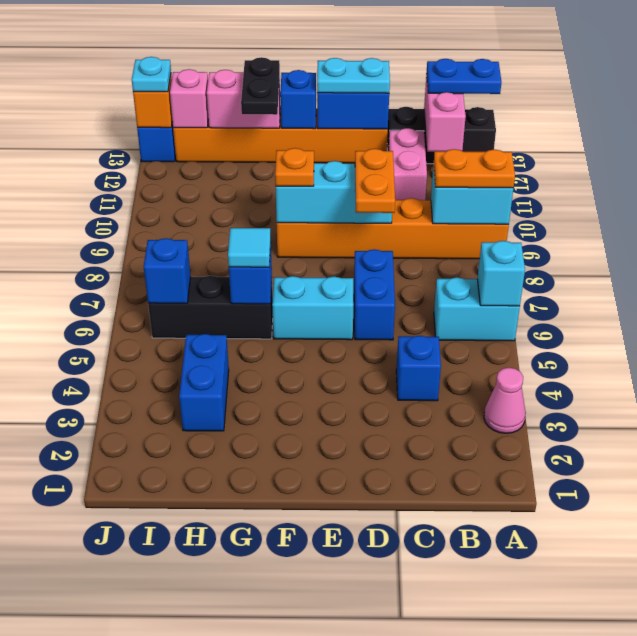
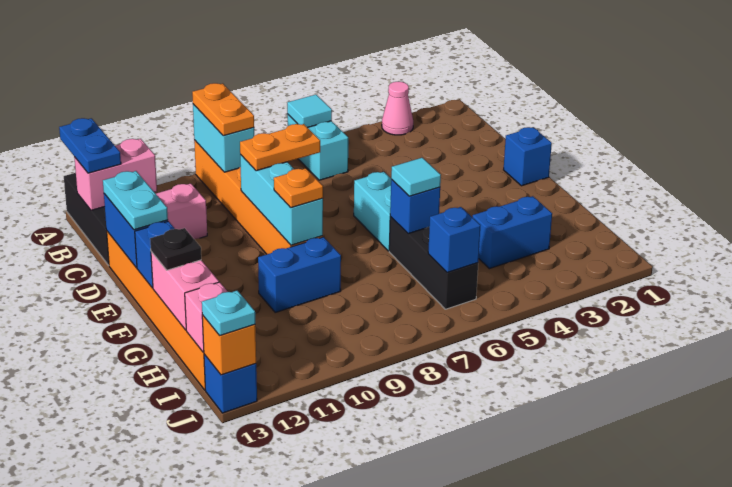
cyan brick A6 level 2 -> cyan tile A6 level 2
blue brick C4 level 1 -> blue brick E1 level 1
blue brick D6:D7 level 1 -> blue brick G9:G10 level 1
black plate G12:G13 level 3 -> black plate G13 level 3

